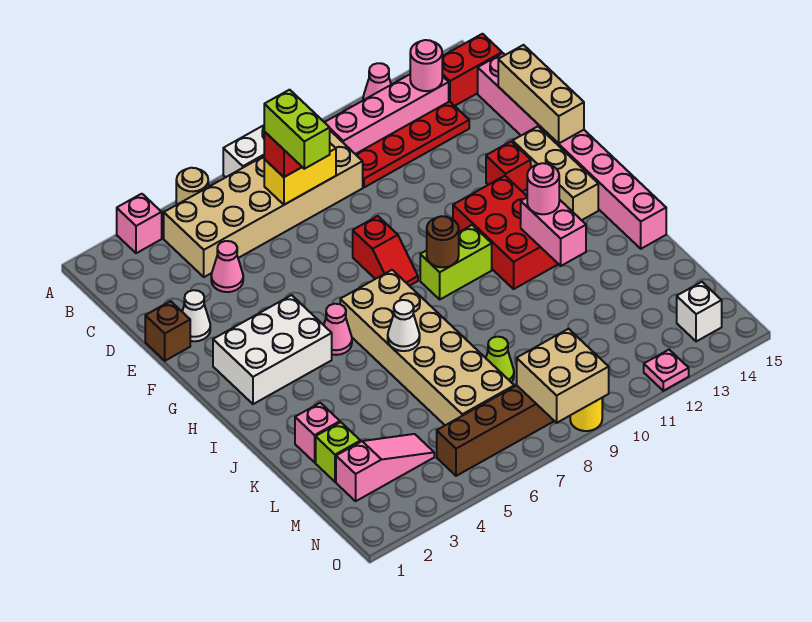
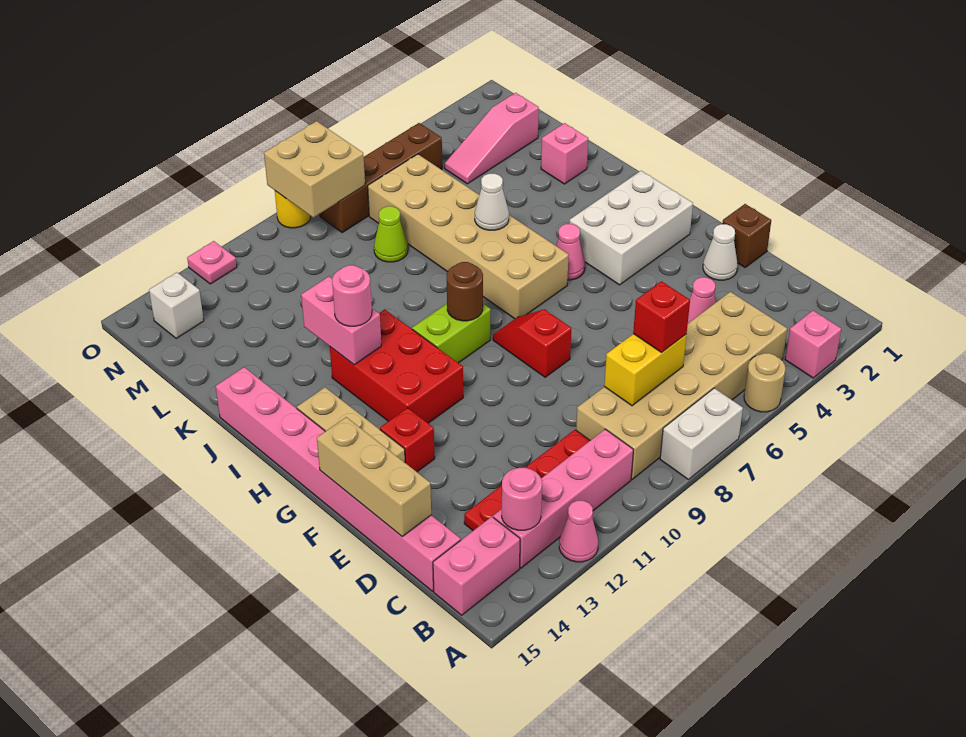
red brick B14:B15 level 1 -> pink brick B14:B15 level 1
lime brick C7:D7 level 4 -> none
lime brick L2 level 1 -> none

